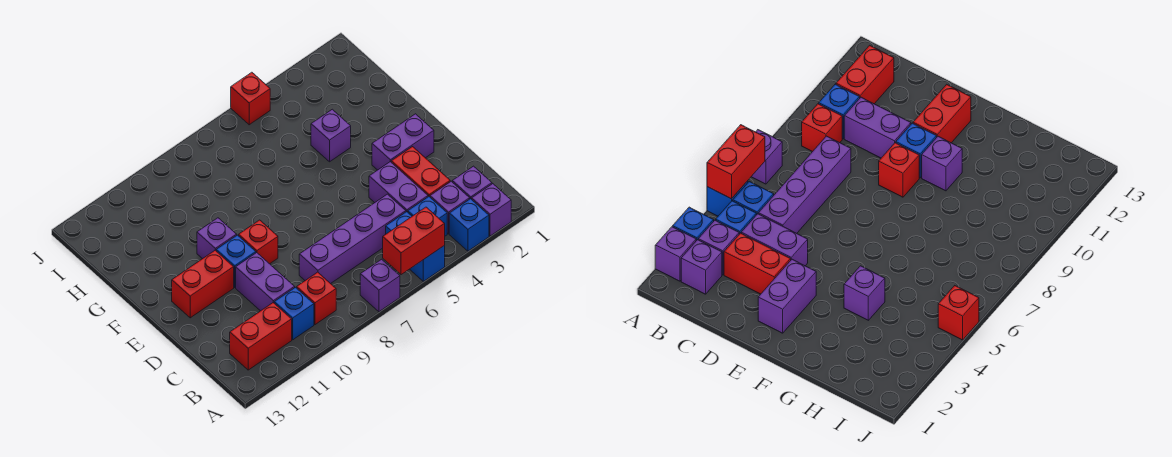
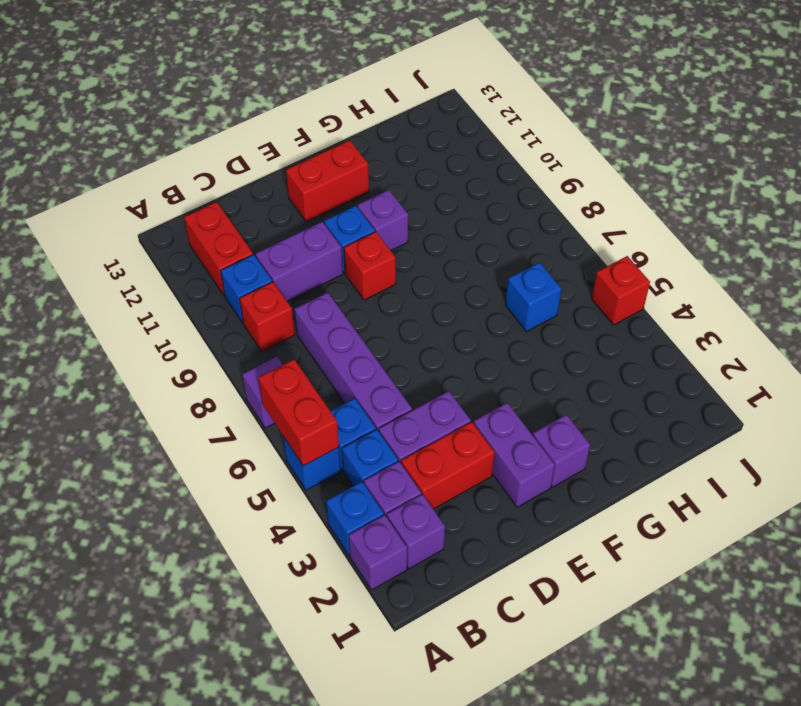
red brick E11:E12 level 1 -> red brick E12:F12 level 1
purple brick G4 level 1 -> purple brick F2 level 1
none -> blue brick H6 level 1

